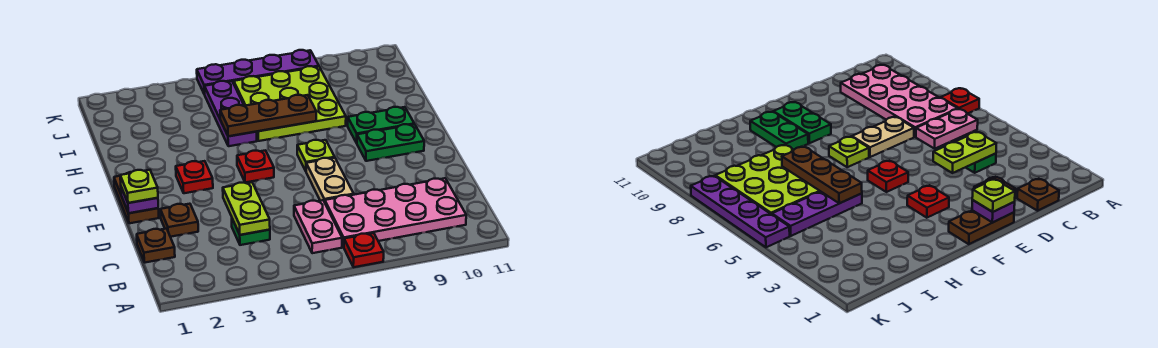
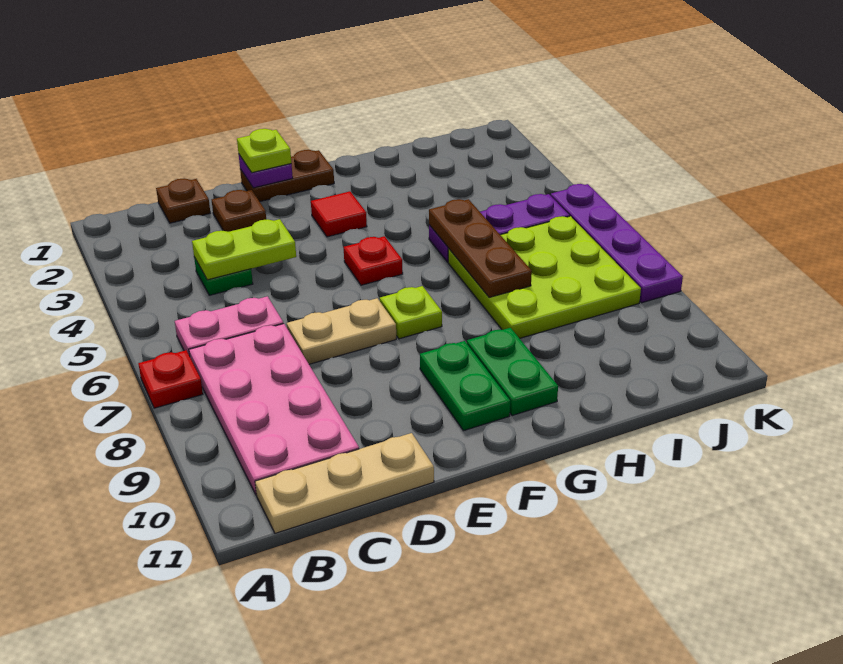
none -> tan plate B11:D11 level 1
red plate F3 level 1 -> red tile F3 level 1

